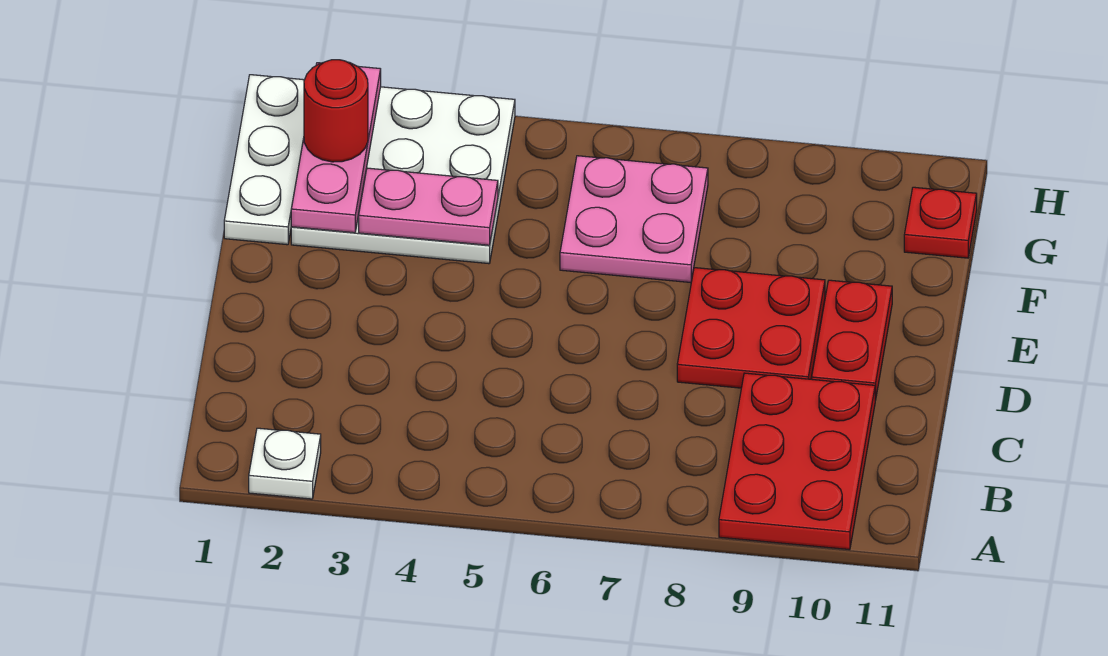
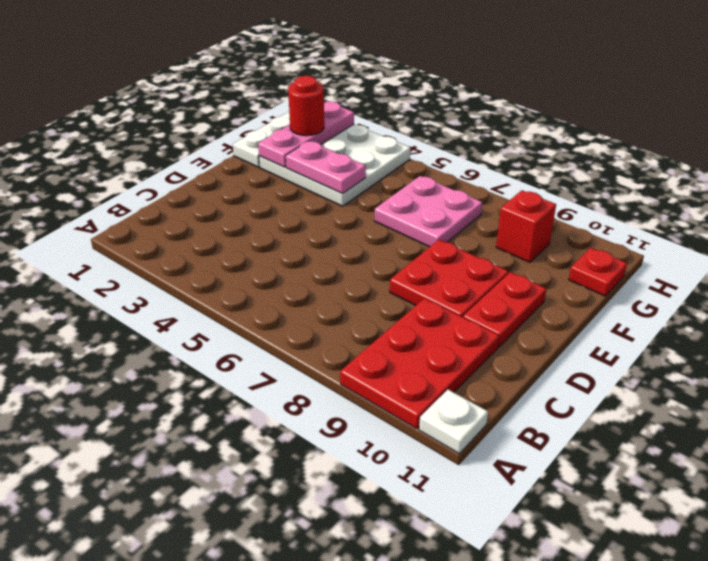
white plate A2 level 1 -> white plate A11 level 1
none -> red brick G9 level 1

